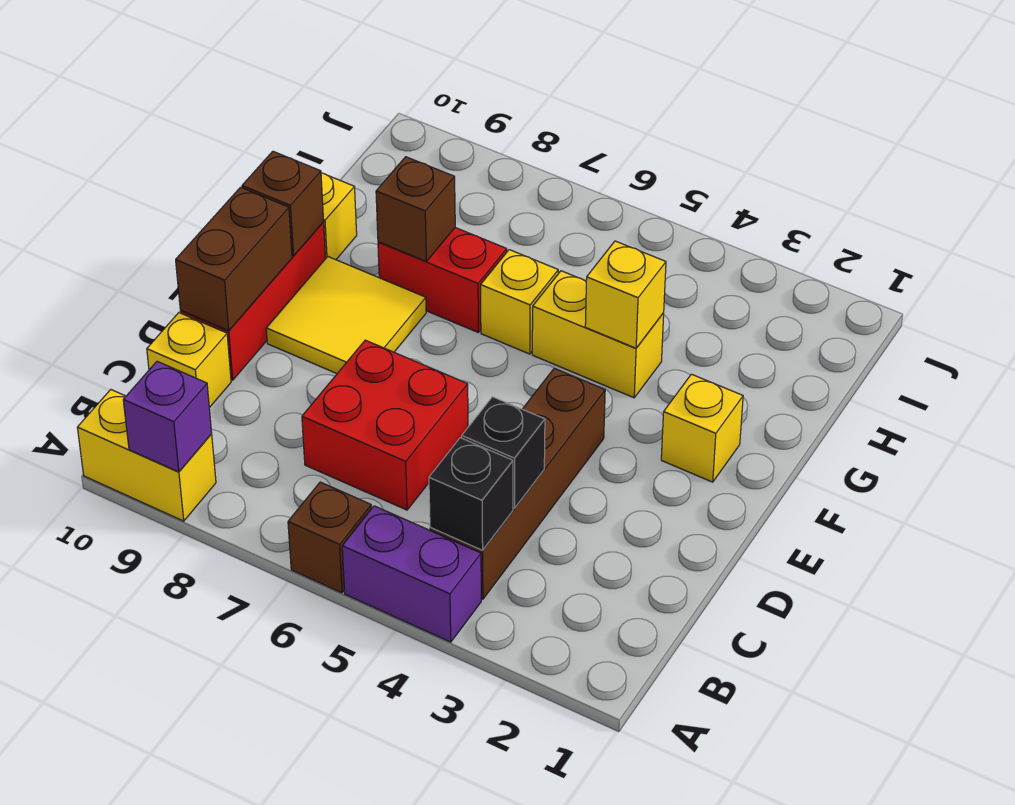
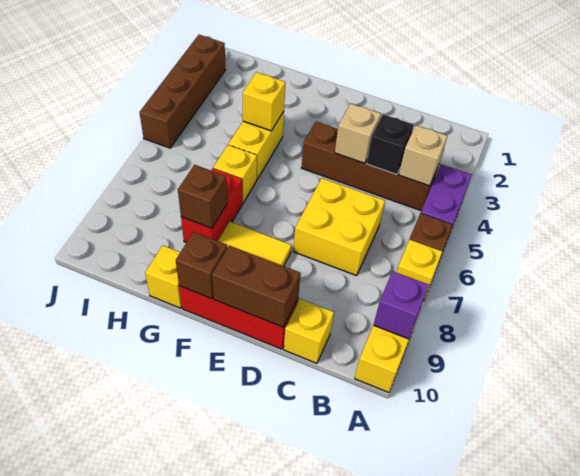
black brick B4 level 2 -> tan brick B4 level 2
red brick C6:D7 level 1 -> yellow brick C6:D7 level 1
none -> tan brick D4 level 2
yellow brick F2 level 1 -> yellow brick A7 level 1
none -> brown brick J2:J5 level 1

